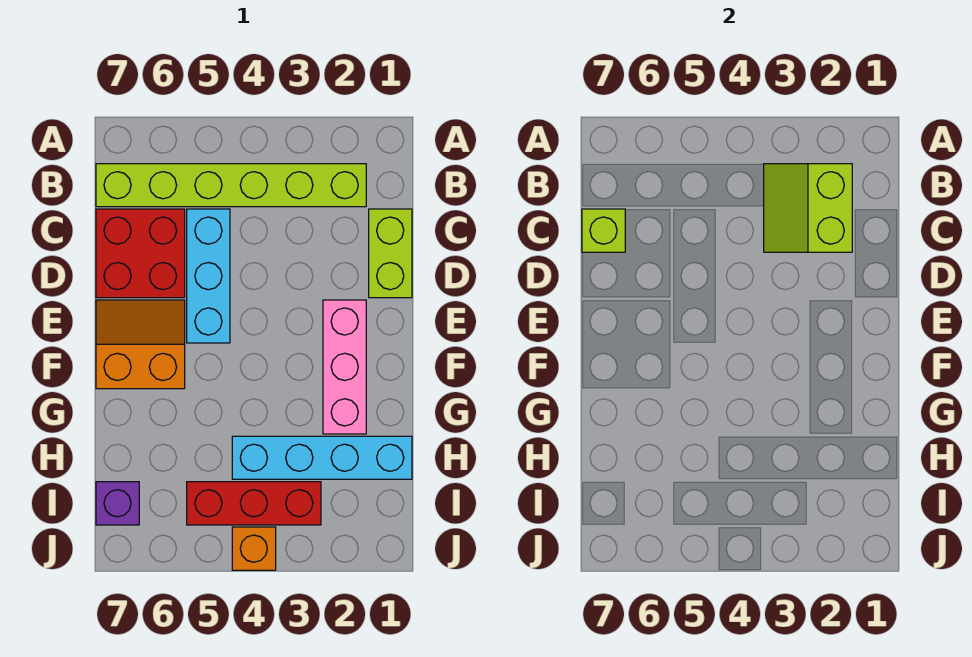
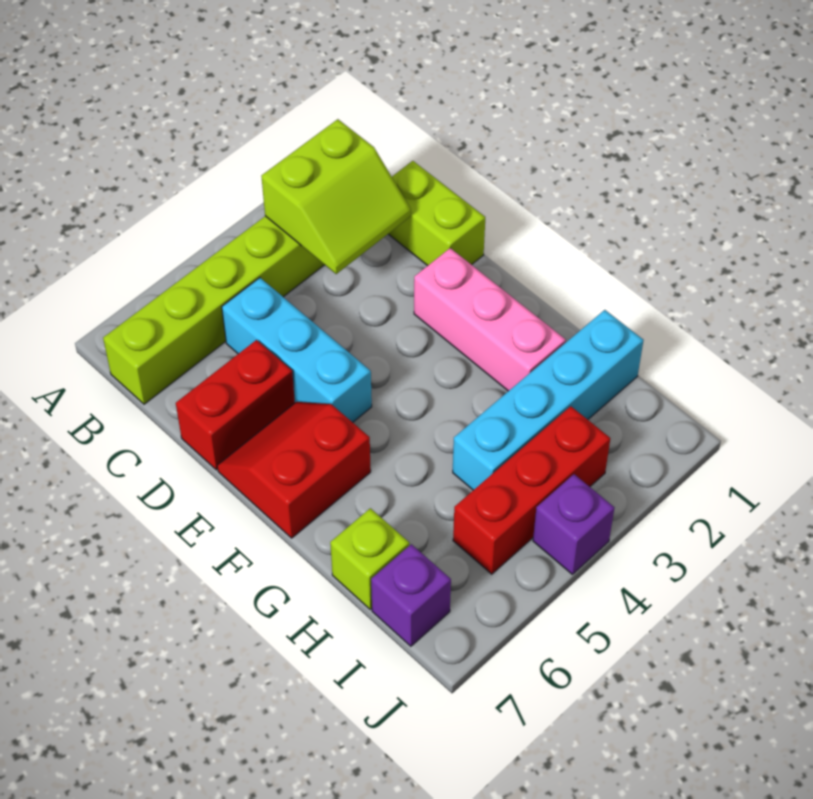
lime slope B2:C3 level 2 top 2 -> lime slope B2:C3 level 2 top B
red brick C6:D7 level 1 -> red brick D6:D7 level 1
lime brick C7 level 2 -> lime brick H7 level 1
orange slope E6:F7 level 1 top F -> red slope E6:F7 level 1 top F
orange brick J4 level 1 -> purple brick J4 level 1

